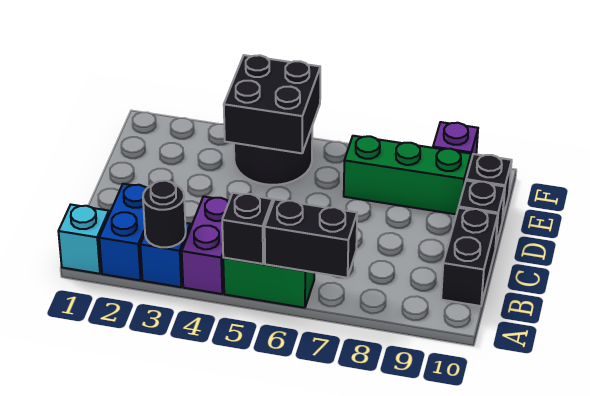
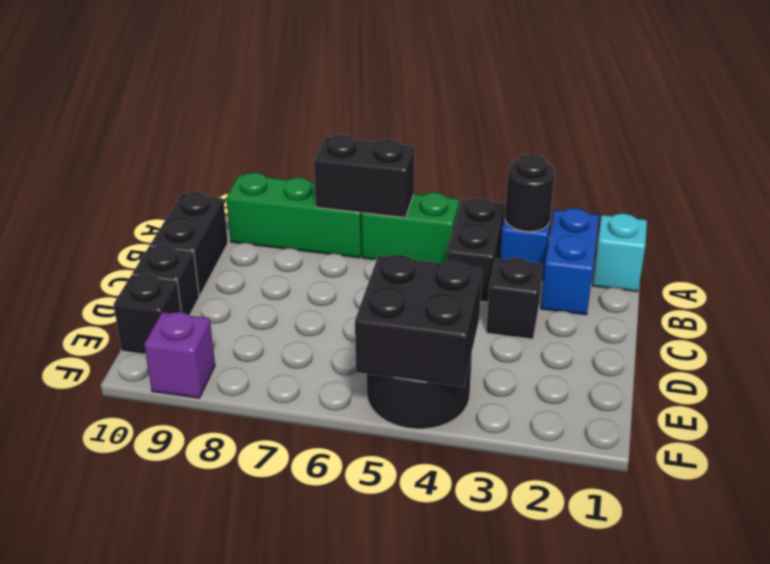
purple brick A4:B4 level 1 -> black brick A4:B4 level 1
black brick A5 level 2 -> black brick C3 level 1
green brick E7:E9 level 1 -> green brick A7:A9 level 1

